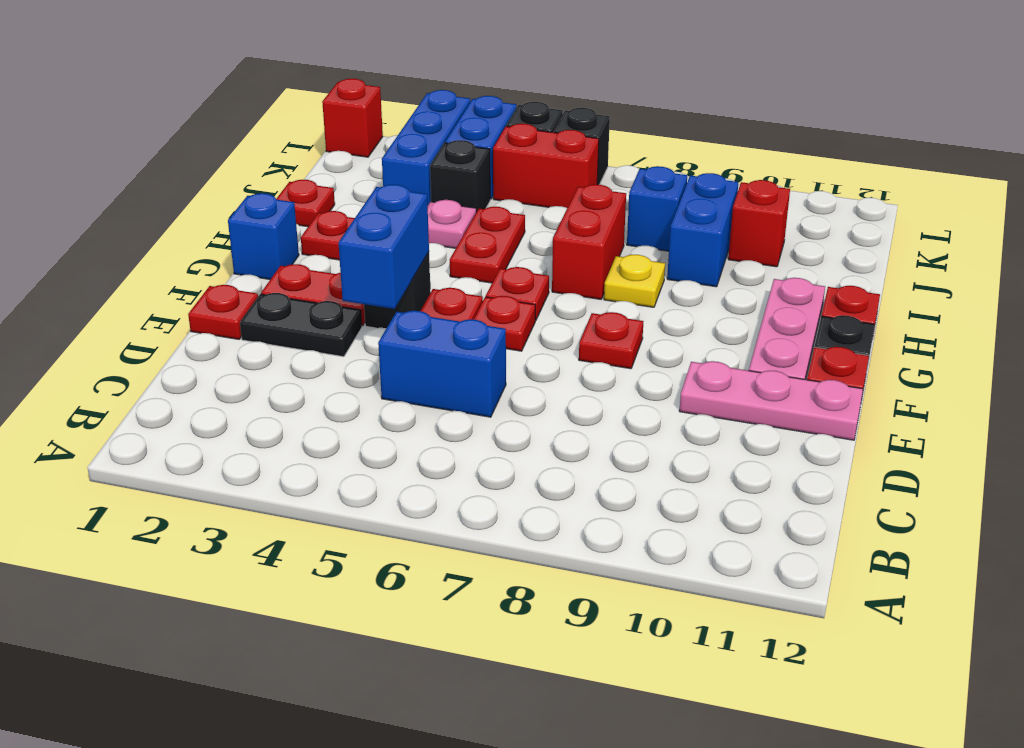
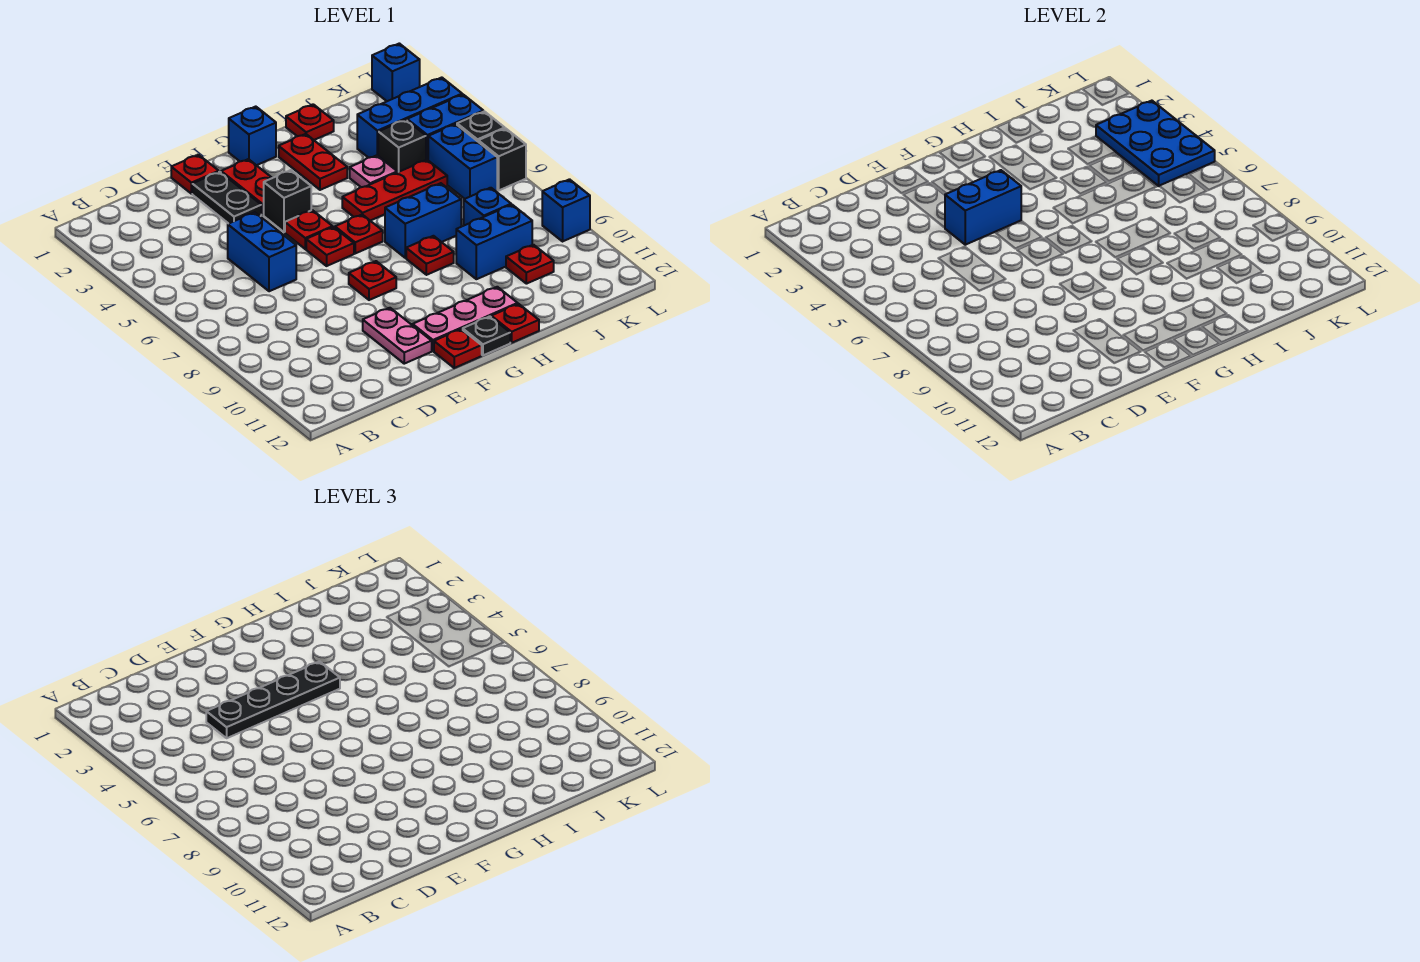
none -> black plate D4:G4 level 3
pink plate E10:E12 level 1 -> pink plate E10:E11 level 1
red plate H5:I5 level 1 -> red plate H5:J5 level 1
red brick H7:I7 level 1 -> blue brick H7:I7 level 1
yellow plate H8 level 1 -> red plate H8 level 1
red brick J10 level 1 -> red plate J10 level 1
none -> blue plate K3:L5 level 2
red brick K5:K6 level 1 -> blue brick K5:K6 level 1
red brick L1 level 1 -> blue brick L1 level 1
none -> blue brick L9 level 1

